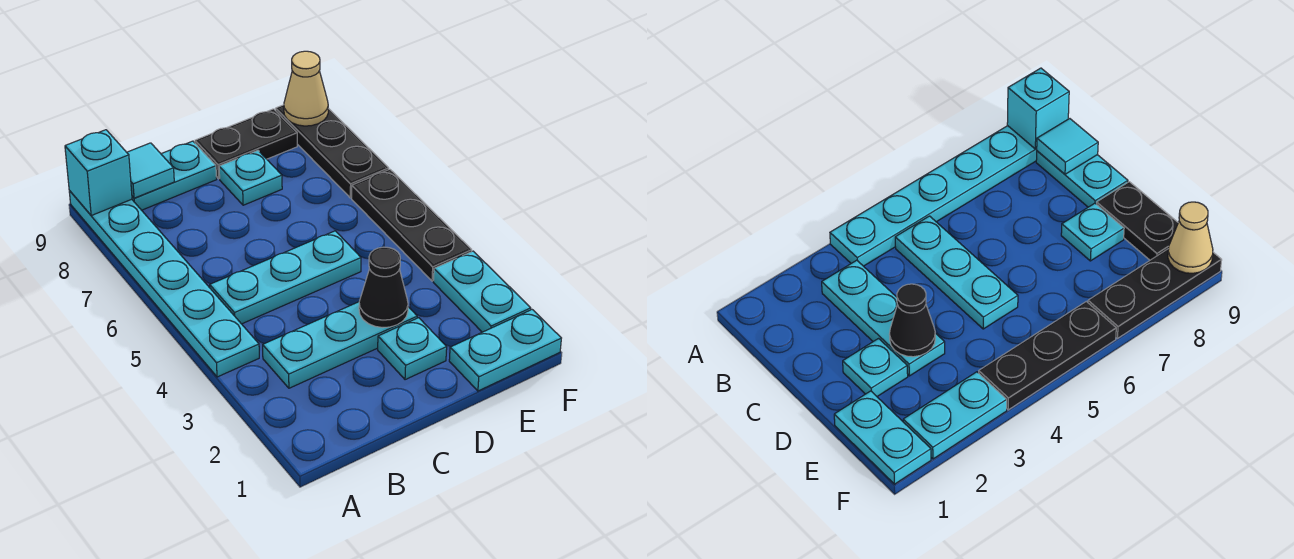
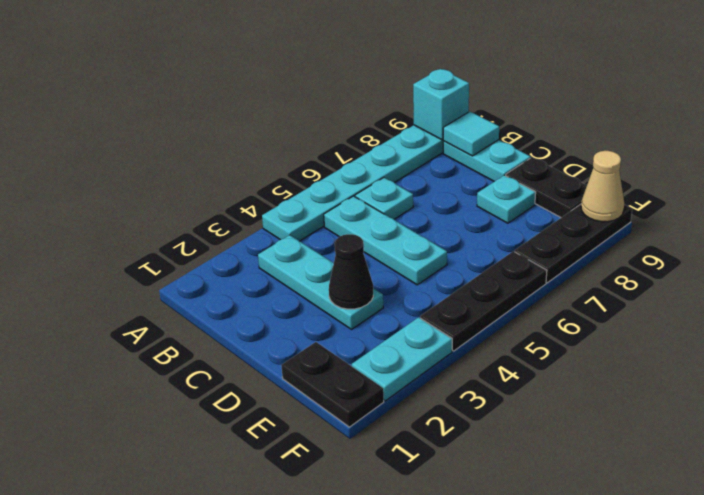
cyan plate D2 level 1 -> cyan plate B6 level 1
cyan plate E1:F1 level 1 -> black plate E1:F1 level 1

